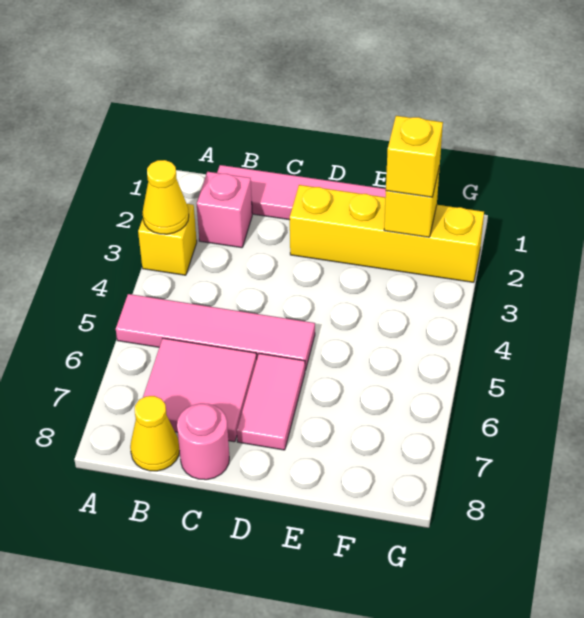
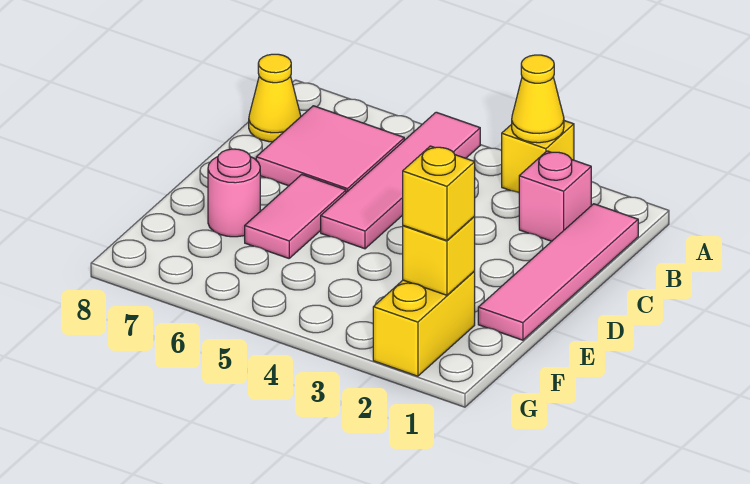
pink round brick C8 level 1 -> pink round brick E7 level 1
yellow brick D2:G2 level 1 -> yellow brick F2:G2 level 1
pink tile D6:D7 level 1 -> pink tile D6:E6 level 1

